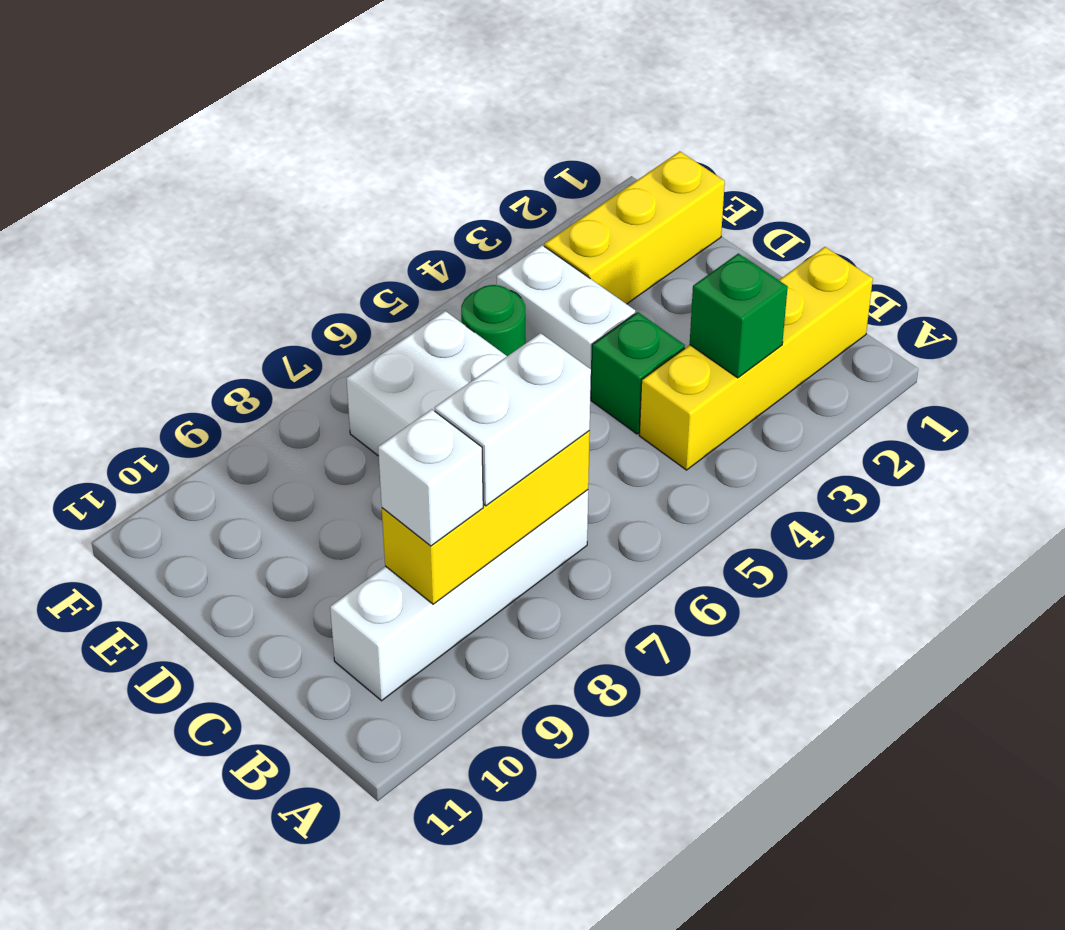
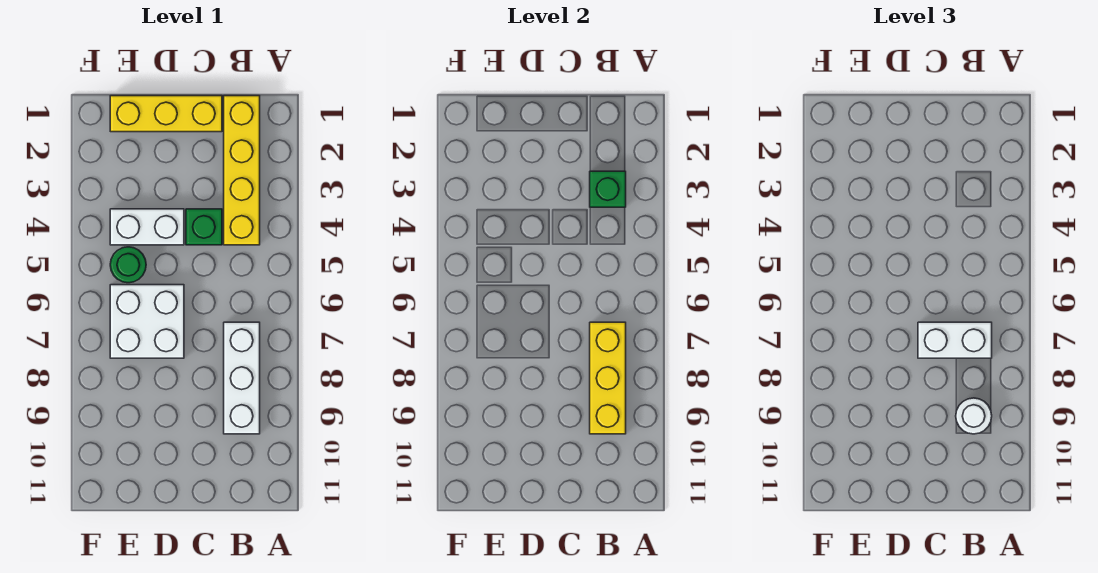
white brick B7:B10 level 1 -> white brick B7:B9 level 1
white brick B7:B8 level 3 -> white brick B7:C7 level 3
white brick B9 level 3 -> white round brick B9 level 3
yellow brick E1:E3 level 1 -> yellow brick C1:E1 level 1

